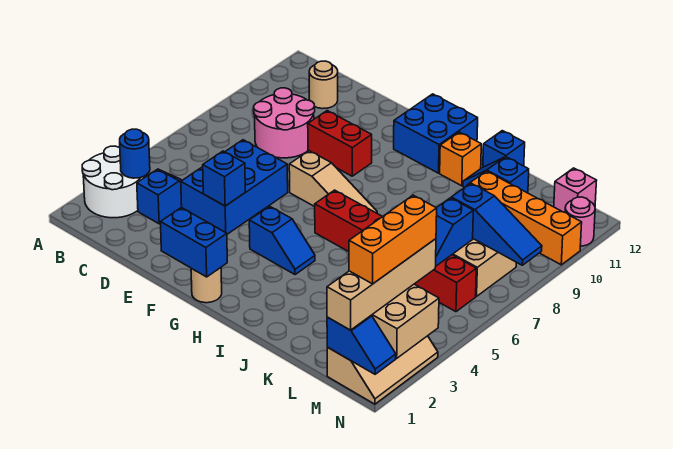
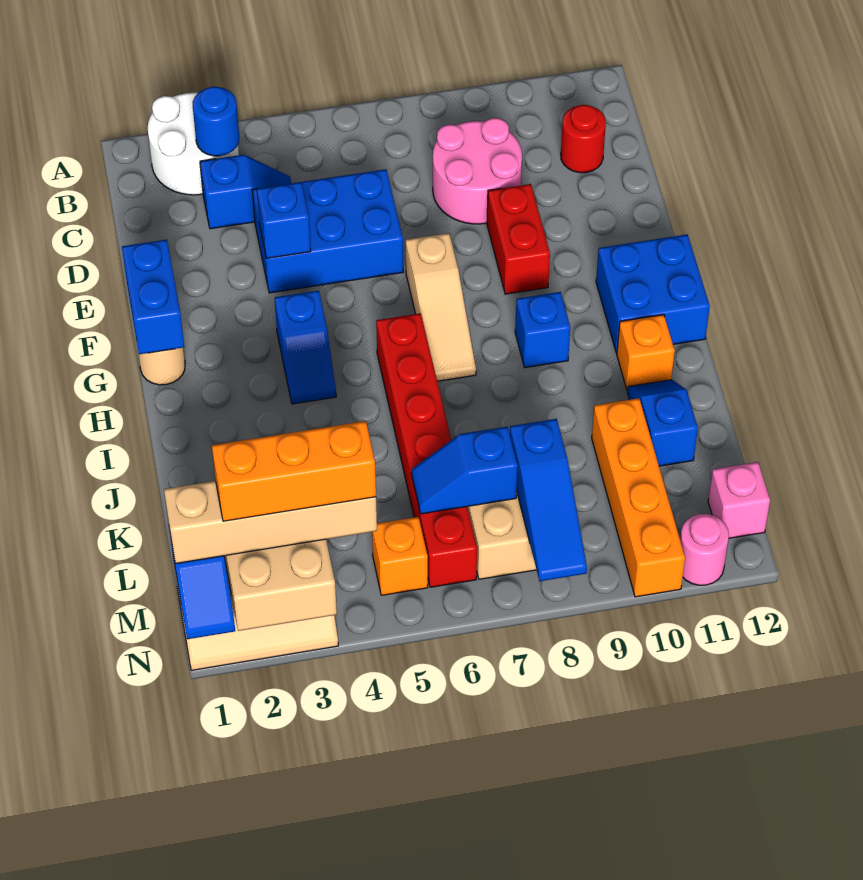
tan round brick C11 level 1 -> red round brick C11 level 1
blue brick J12 level 1 -> blue brick H9 level 1
none -> orange brick M5 level 1

